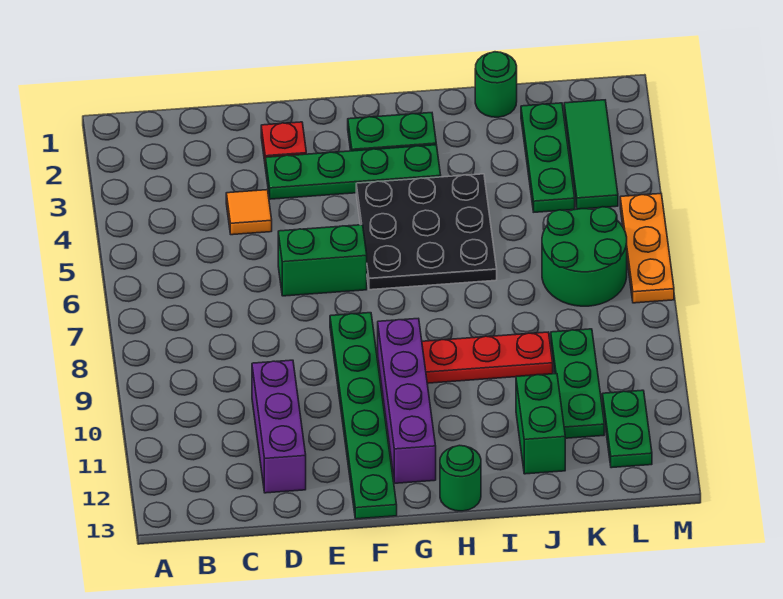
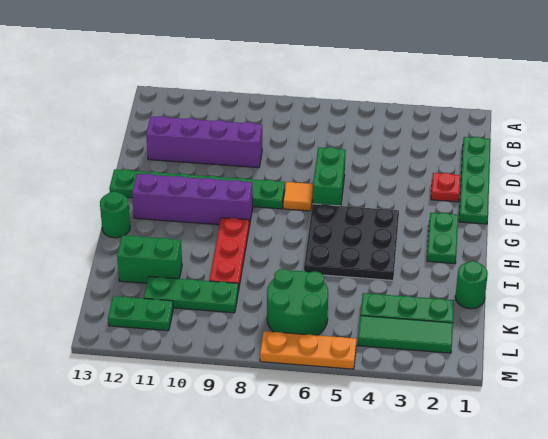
orange tile D4 level 1 -> orange tile F7 level 1
purple brick D10:D12 level 1 -> purple brick D9:D12 level 1
green plate E3:H3 level 1 -> green plate C1:F1 level 1

